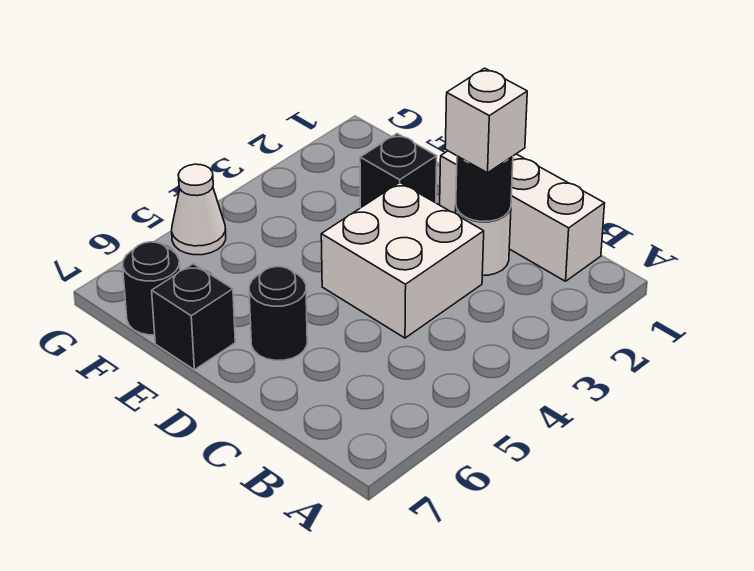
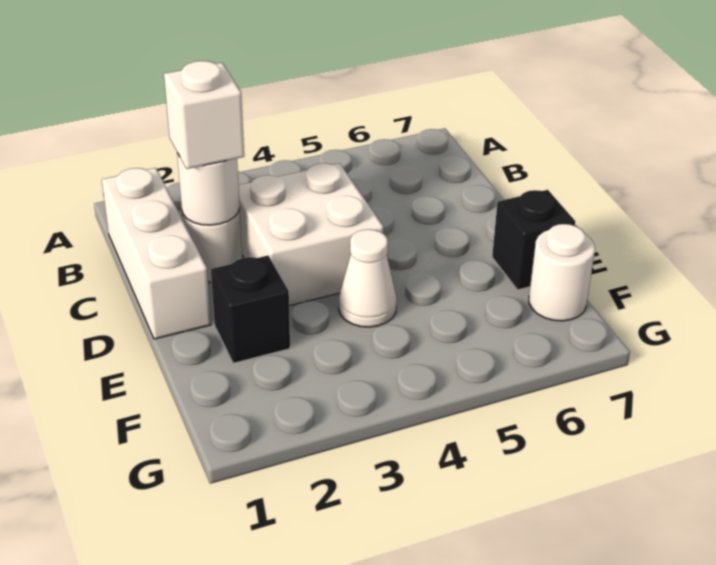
black round brick C2 level 2 -> white round brick C2 level 2
black round brick D6 level 1 -> none
black round brick F7 level 1 -> white round brick F7 level 1
white cone G5 level 1 -> white cone E4 level 1

